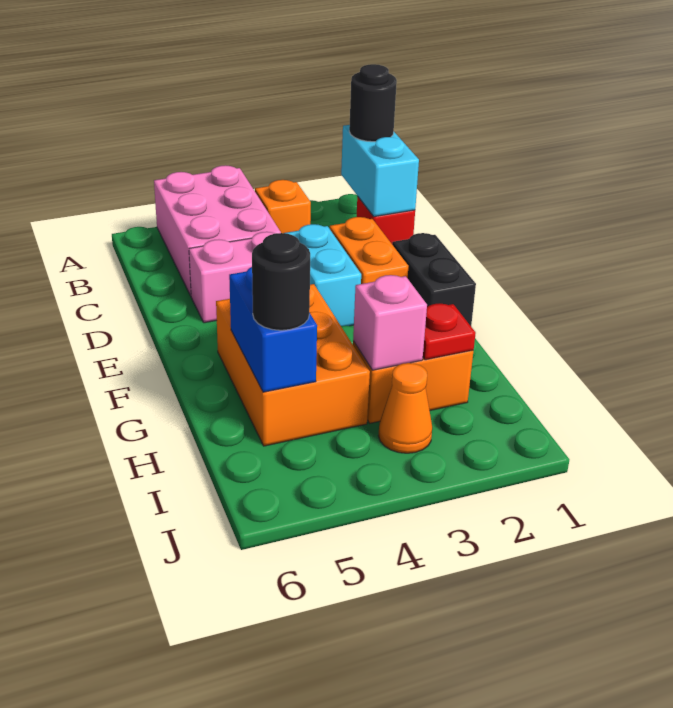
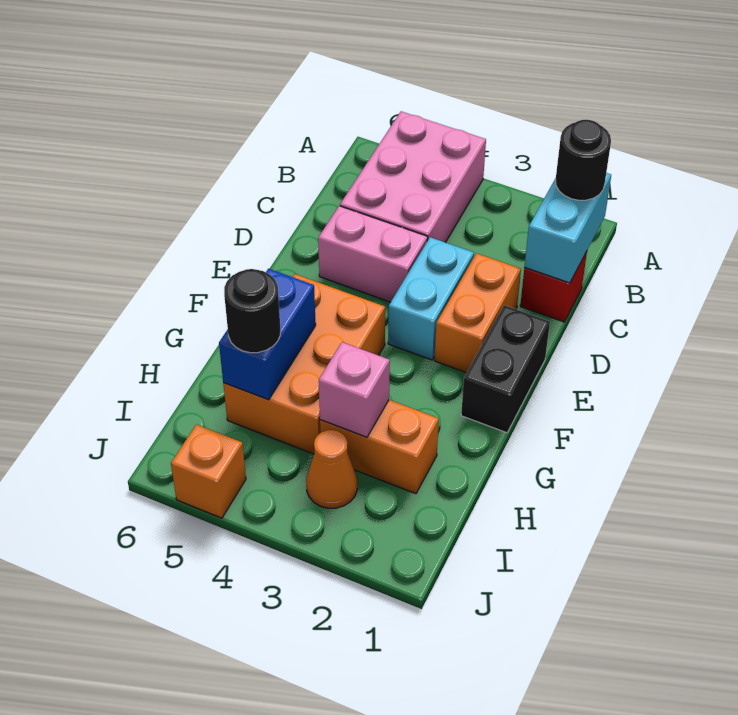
orange brick B3 level 1 -> orange brick J5 level 1
red plate H2 level 2 -> none

